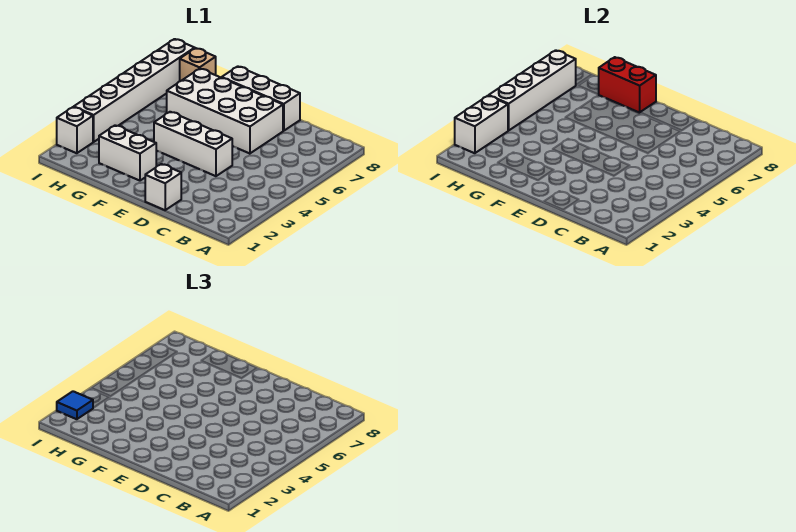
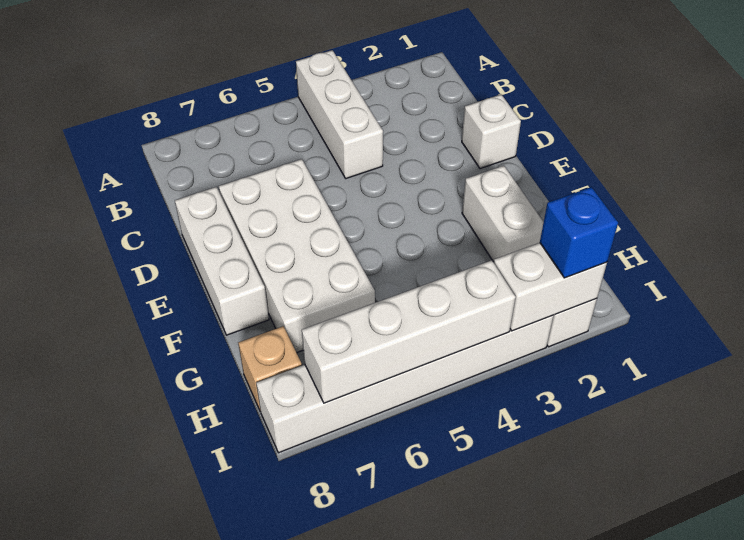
white brick D4:F4 level 1 -> white brick A4:C4 level 1
red brick F8:G8 level 2 -> none
blue tile I2 level 3 -> blue brick I2 level 3

